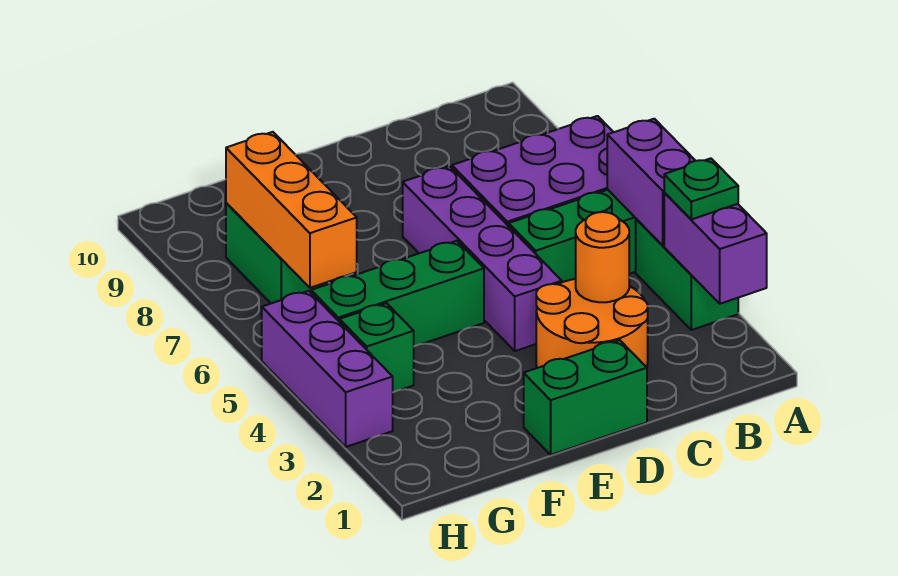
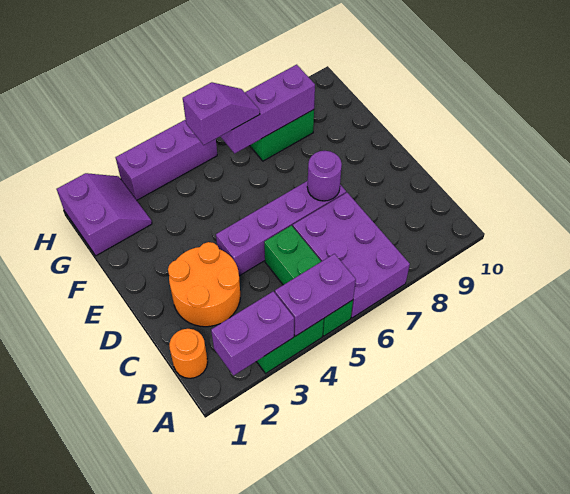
green plate A3 level 3 -> none
orange round brick C3 level 2 -> orange round brick B1 level 1
green brick D1:E1 level 1 -> none
none -> purple round brick D7 level 2
green brick E5:G5 level 1 -> none
none -> purple slope G1:H2 level 1 top 1
green brick G4 level 1 -> none
none -> purple slope G5:G6 level 3 top 5
orange brick G6:G8 level 2 -> purple brick G6:G8 level 2

